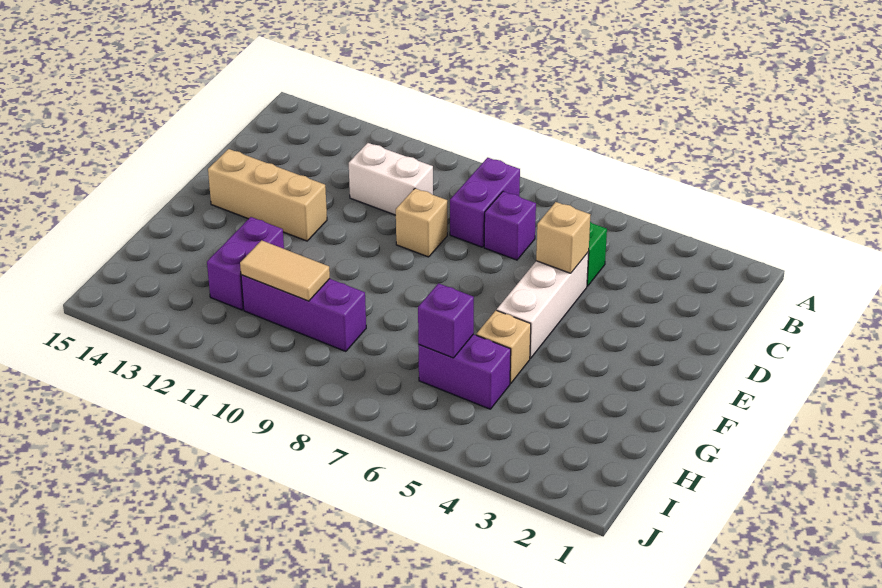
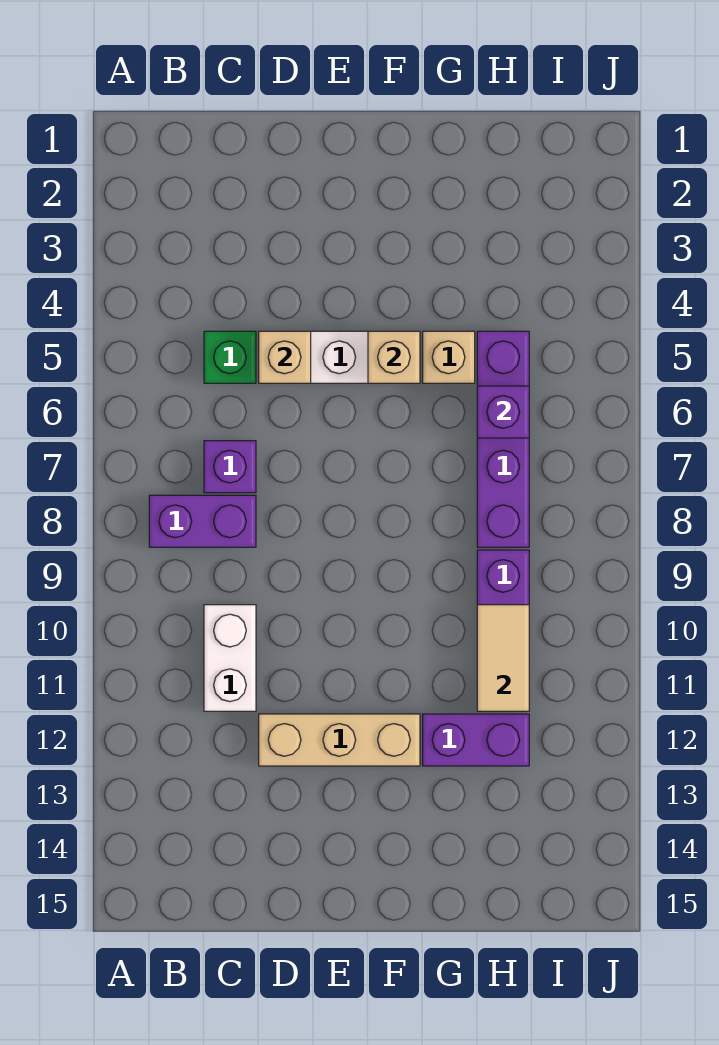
tan brick D9 level 1 -> tan brick F5 level 2
tan brick E12:E14 level 1 -> tan brick D12:F12 level 1
purple brick H5:H6 level 1 -> purple brick H5:H8 level 1

